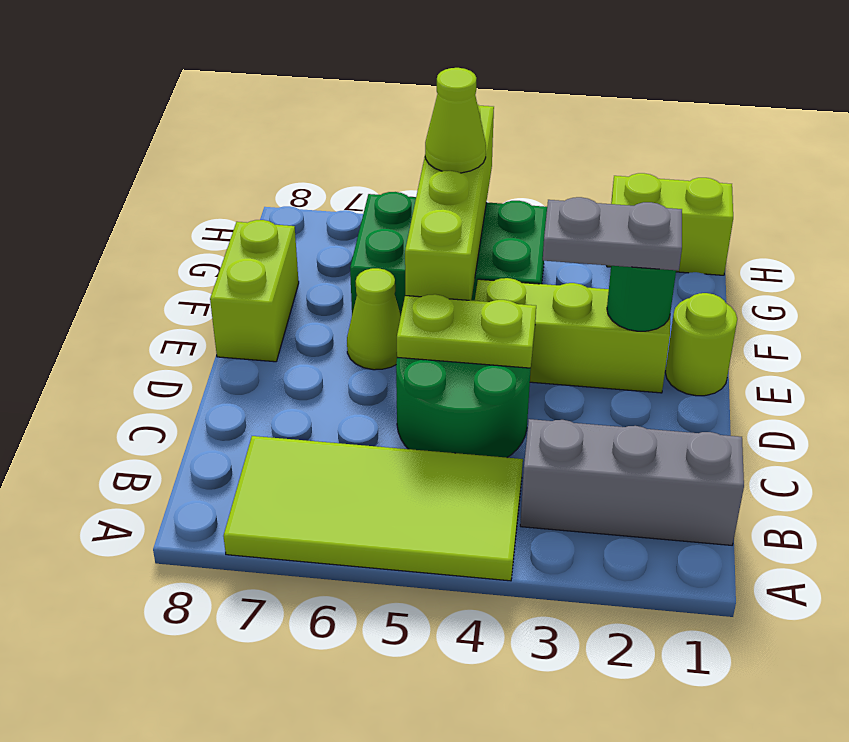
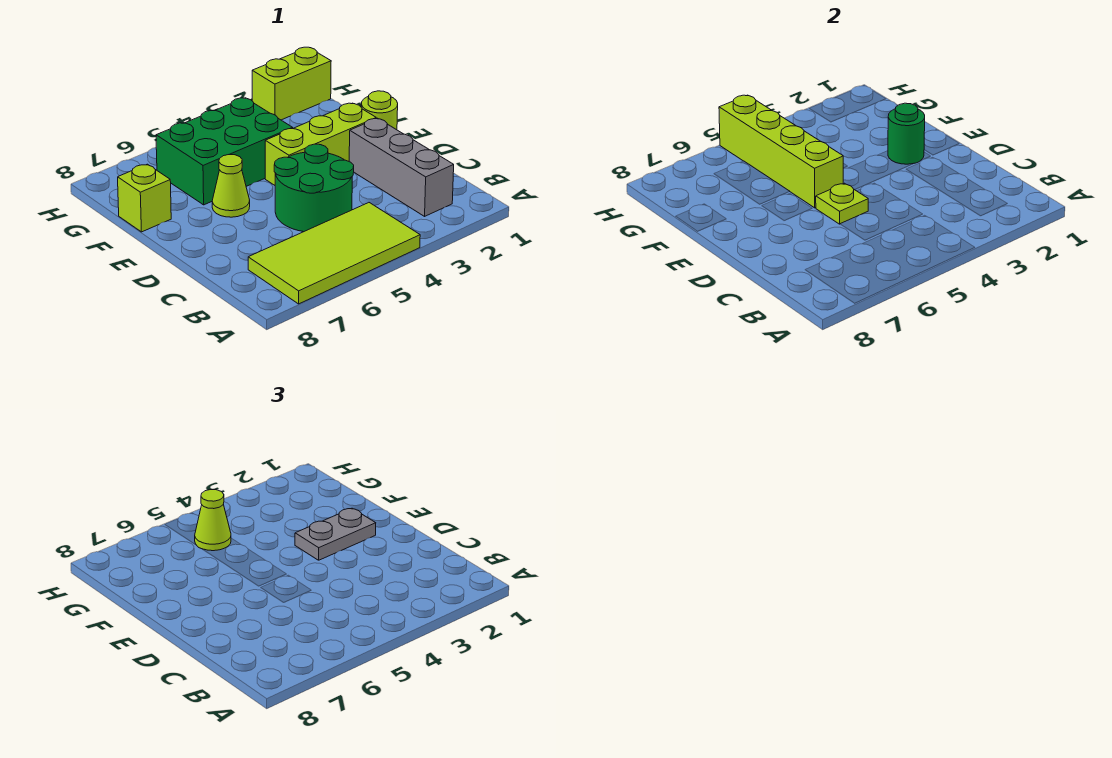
grey brick B1:B3 level 1 -> grey brick B2:D2 level 1
lime plate D4:D5 level 2 -> lime plate D5 level 2
lime brick E8:F8 level 1 -> lime brick F8 level 1

